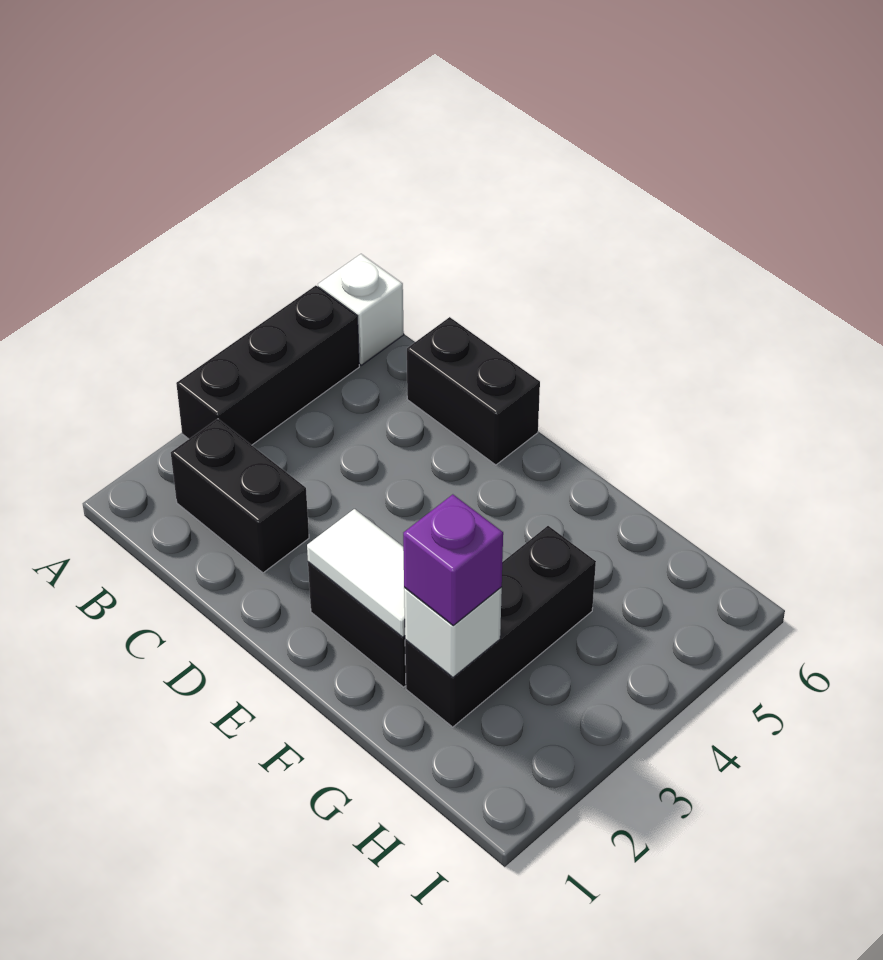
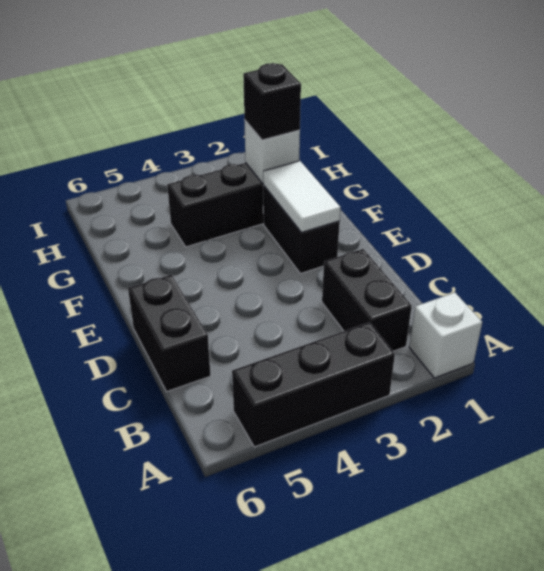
white brick A6 level 1 -> white brick A1 level 1
purple brick G2 level 3 -> black brick G2 level 3

